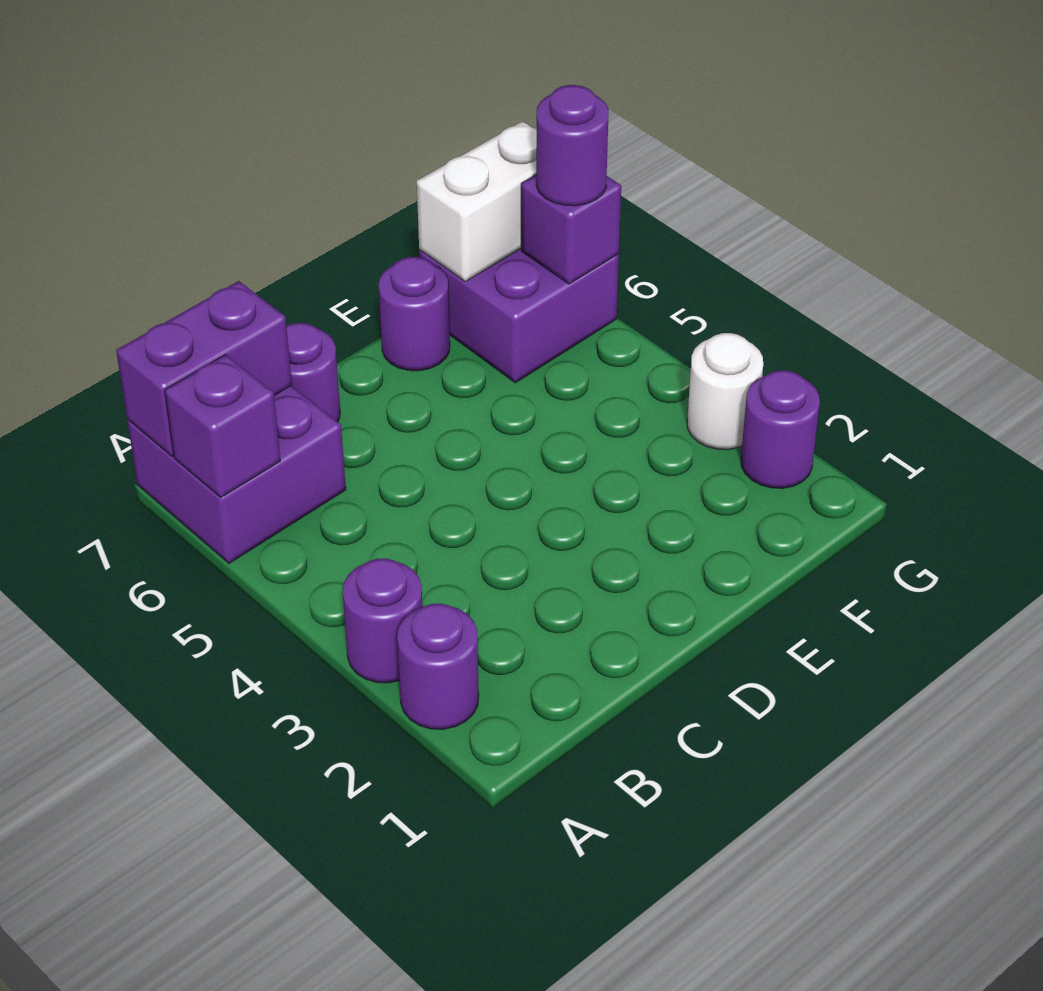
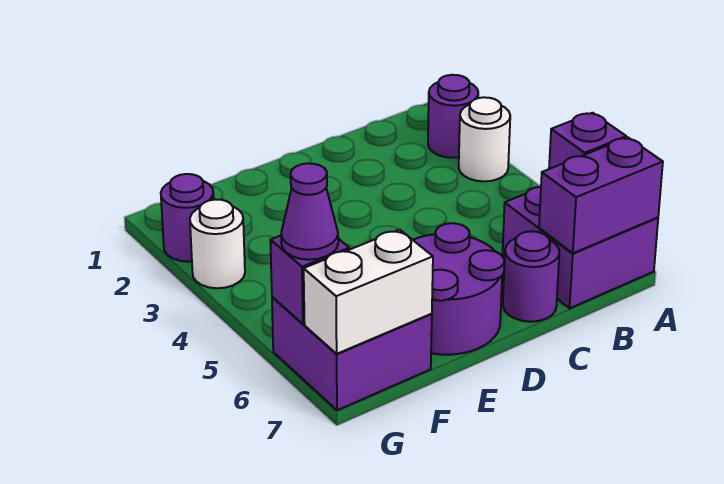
purple round brick A3 level 1 -> white round brick A3 level 1
purple round brick E7 level 1 -> purple round brick D6:E7 level 1
purple round brick G6 level 3 -> purple cone G6 level 3

